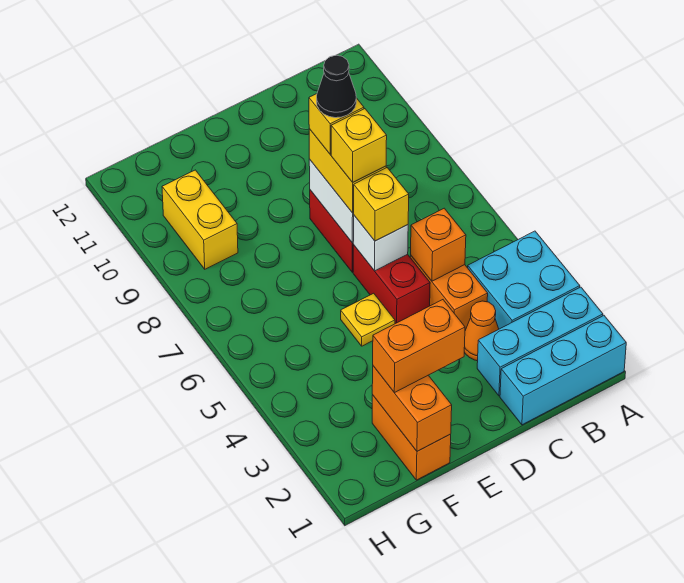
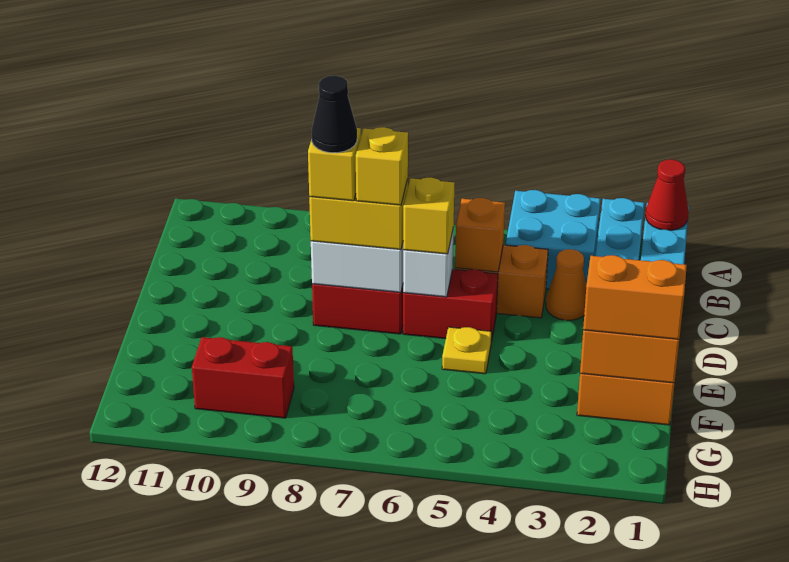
none -> red cone A1 level 2
orange brick E2:F2 level 3 -> orange brick F1:F2 level 3
yellow brick G9:G10 level 1 -> red brick G9:G10 level 1

